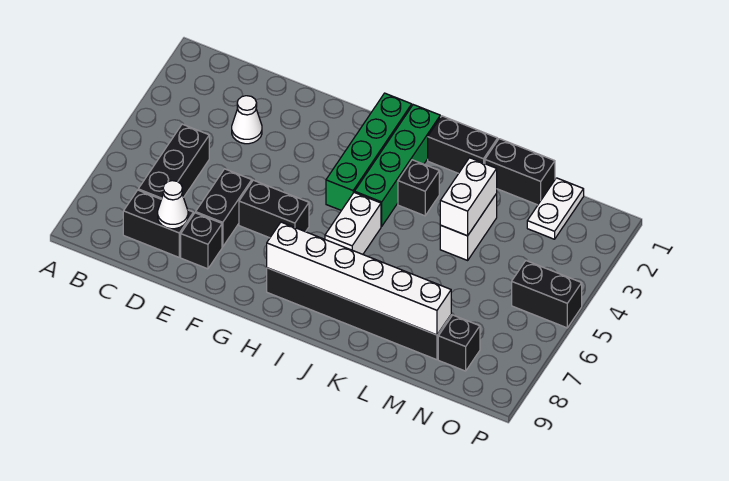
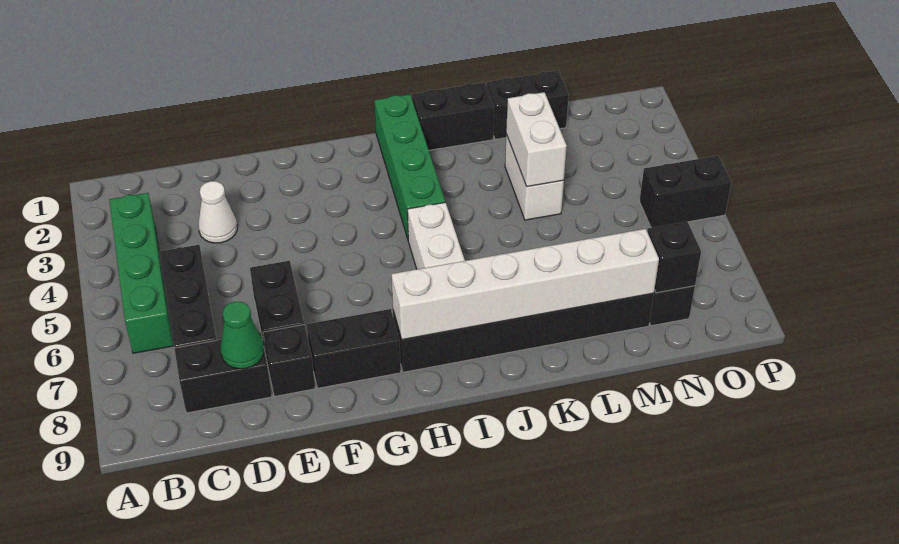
white cone D8 level 2 -> green cone D8 level 2
black brick F6:G6 level 1 -> black brick F8:G8 level 1
green brick H1:H4 level 1 -> green brick B3:B6 level 1
black brick J3 level 1 -> black brick N8 level 2
white plate N1:N2 level 1 -> none

